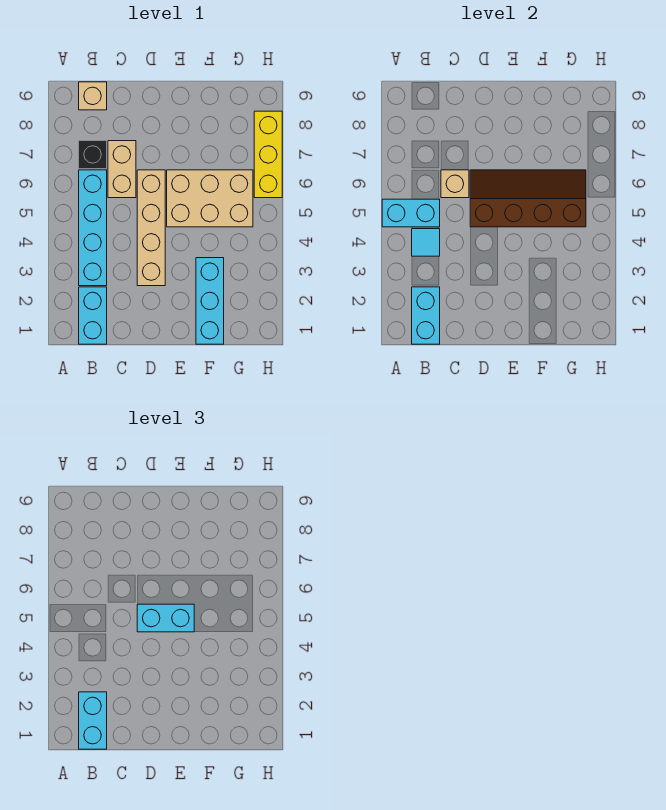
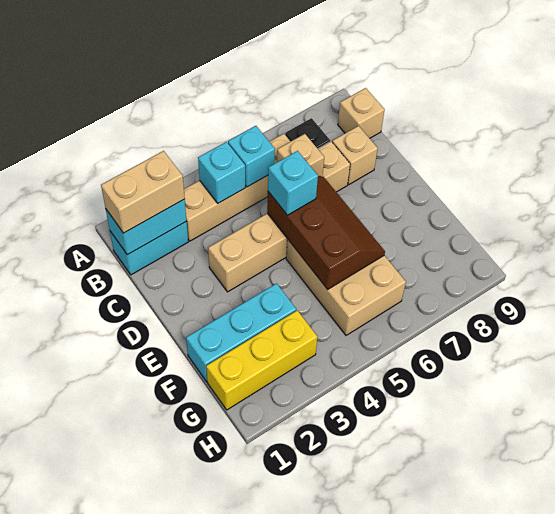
cyan brick A5:B5 level 2 -> cyan brick B5 level 2
cyan brick B1:B2 level 3 -> tan brick B1:B2 level 3
cyan brick B3:B6 level 1 -> tan brick B3:B6 level 1
cyan tile B4 level 2 -> cyan brick B4 level 2
none -> tan brick C8 level 1
brown slope D5:G6 level 2 top 5 -> brown slope D5:F6 level 2 top 5
cyan brick D5:E5 level 3 -> cyan brick D5 level 3
yellow brick H6:H8 level 1 -> yellow brick G1:G3 level 1

